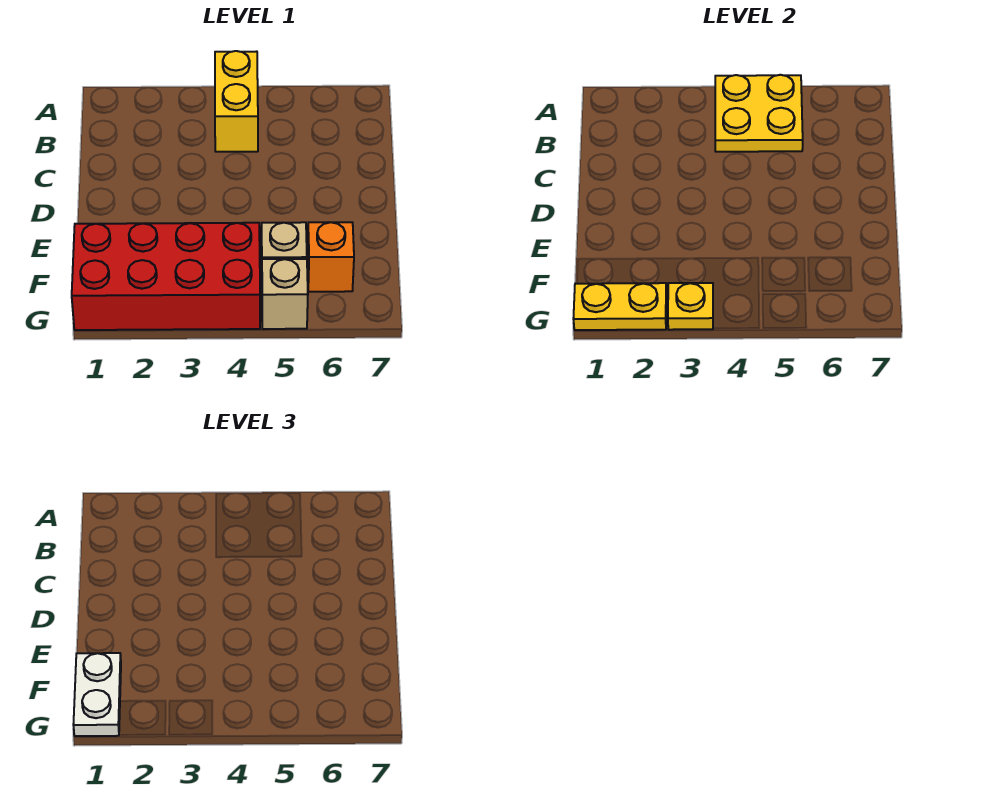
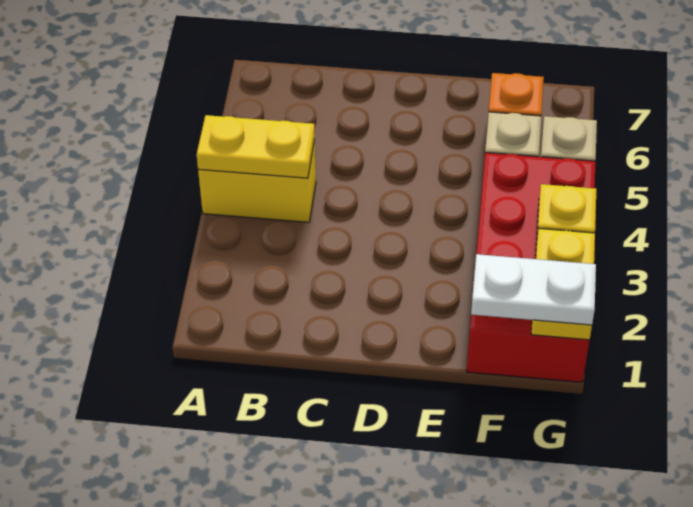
yellow plate A4:B5 level 2 -> yellow plate A4:B4 level 2

